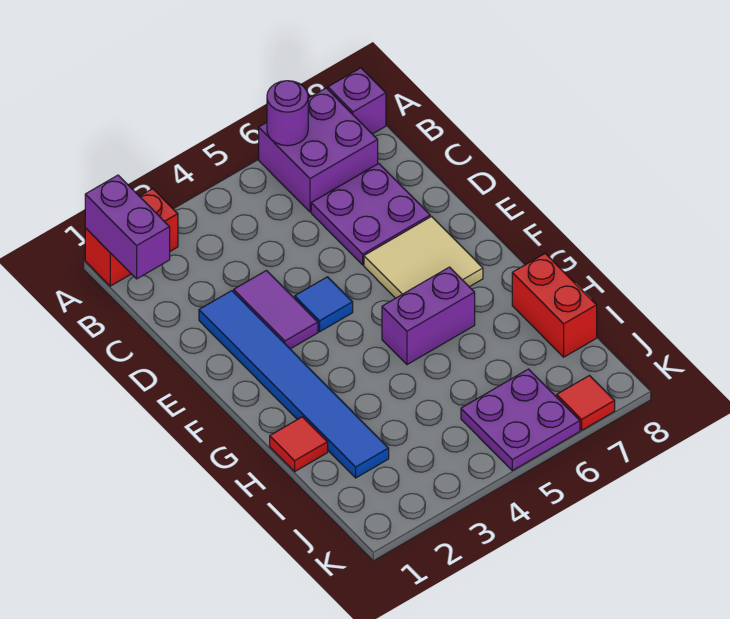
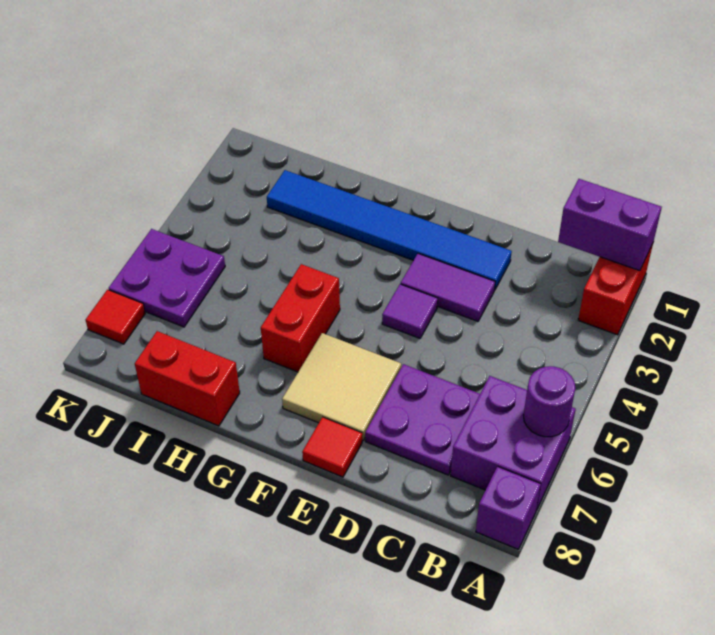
blue tile E4 level 1 -> purple tile E4 level 1
purple brick G5:G6 level 1 -> red brick G5:G6 level 1
red tile H1 level 1 -> red tile E8 level 1

